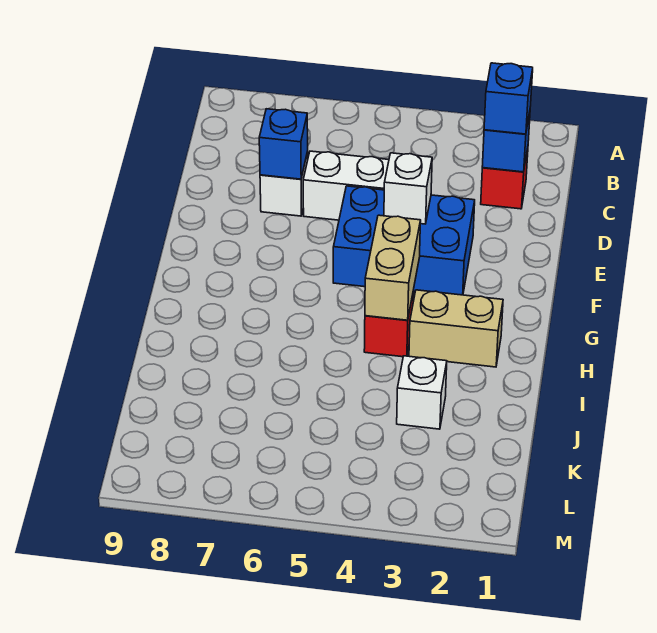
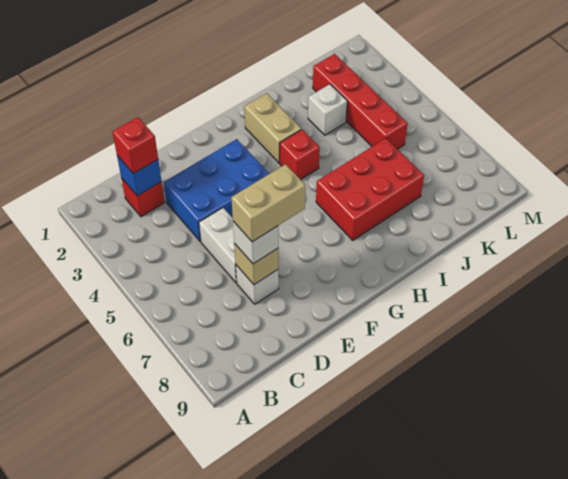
blue brick C2 level 3 -> red brick C2 level 3
blue brick D7 level 2 -> tan brick D7 level 2
blue brick E3:F5 level 1 -> blue brick D3:F4 level 1
white brick E4 level 2 -> white brick D7 level 3
tan brick G4:H4 level 2 -> tan brick D7:E7 level 4
none -> red brick H6:J7 level 1
none -> red brick K2:K5 level 1

